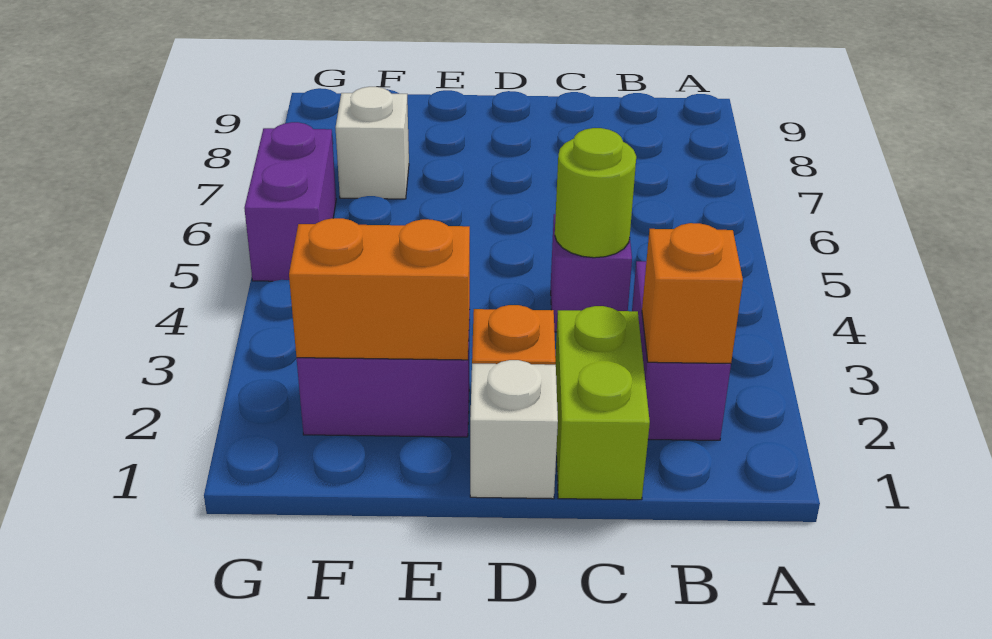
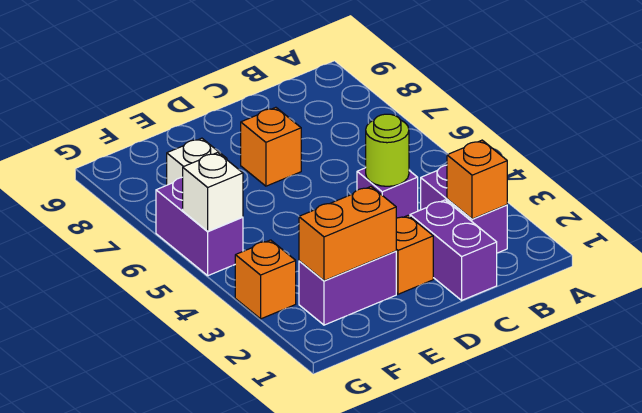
lime brick C1:C2 level 1 -> purple brick C1:C2 level 1
white brick D1 level 1 -> white brick G5 level 2
none -> orange brick D7 level 1
none -> orange brick G3 level 1

